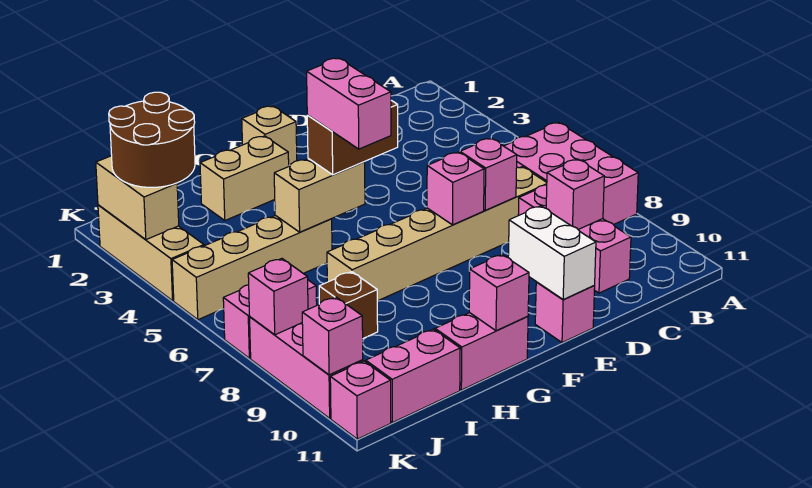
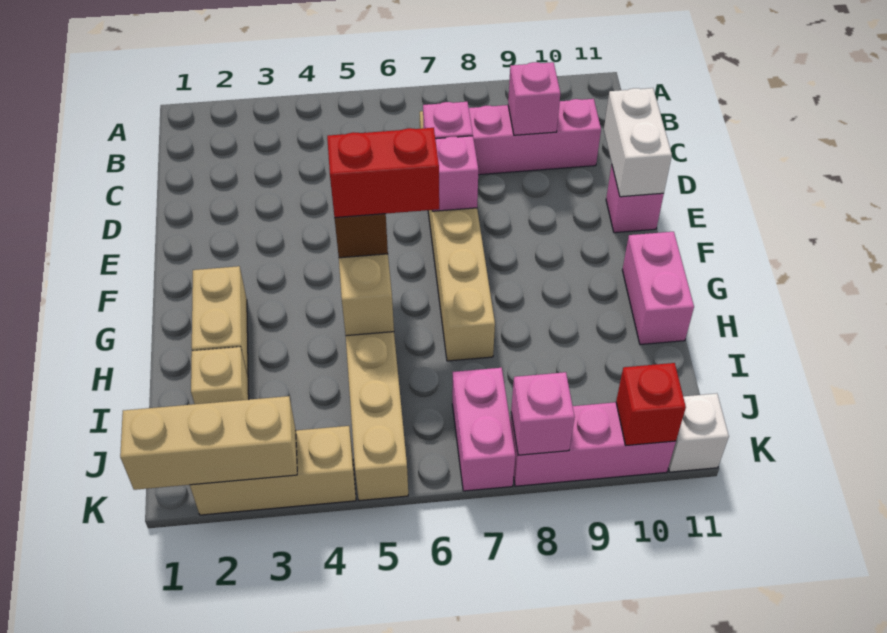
pink brick A6:B8 level 1 -> none
white brick E10:E11 level 2 -> white brick D11:E11 level 2
tan brick F1 level 1 -> tan brick I2 level 1
pink brick G5:G6 level 4 -> red brick G5:G6 level 4
pink brick G11 level 2 -> none
brown brick I8 level 1 -> none
pink brick I11:J11 level 1 -> none
brown round brick J2:K3 level 3 -> none
tan brick K2:K3 level 2 -> tan brick K1:K3 level 2
pink brick K10 level 2 -> red brick K10 level 2
pink brick K11 level 1 -> white brick K11 level 1

